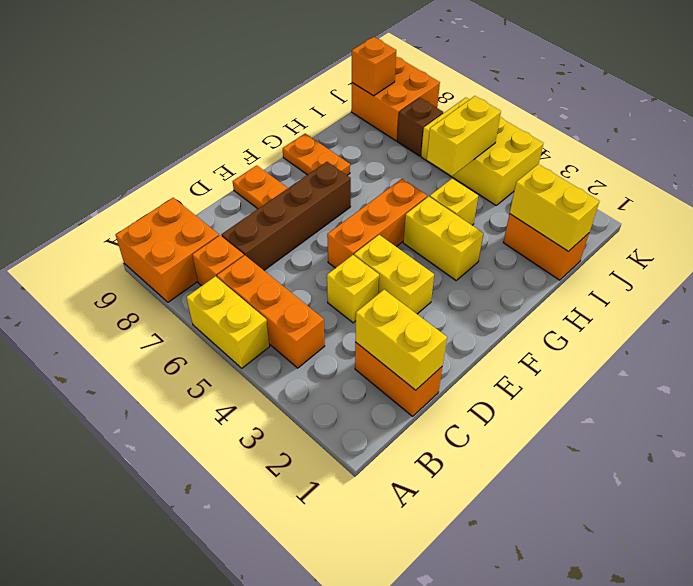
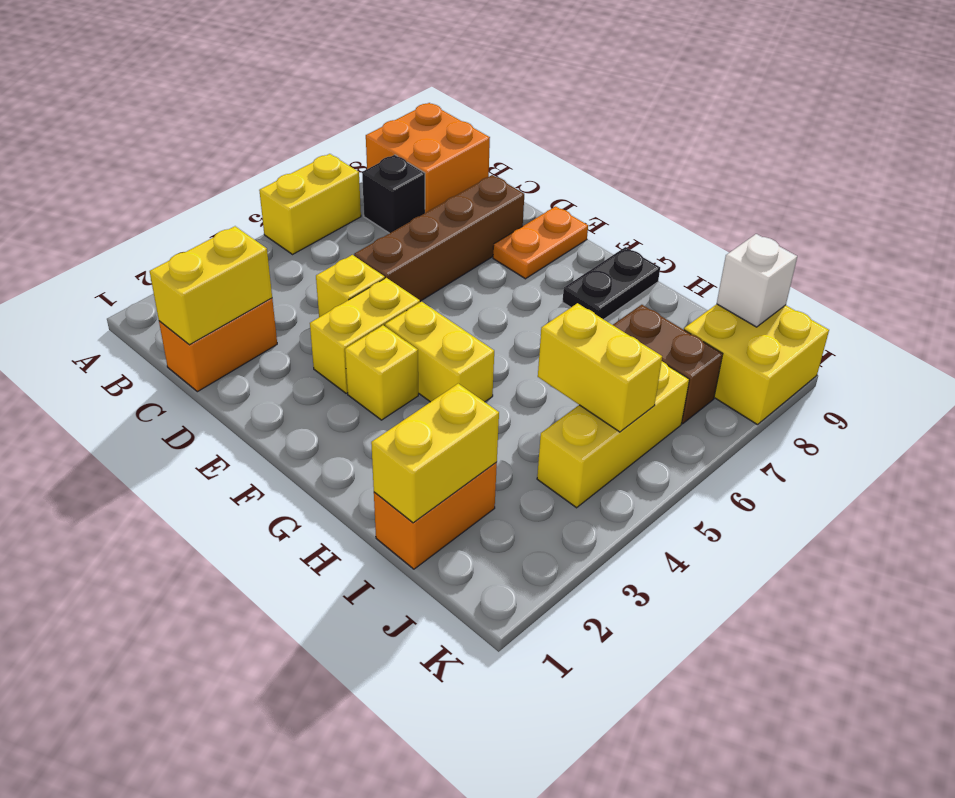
orange brick B4:B6 level 1 -> none
orange brick B7 level 1 -> black brick B7 level 1
brown brick C7:F7 level 1 -> brown brick D5:D8 level 1
orange brick E5:G5 level 1 -> none
yellow brick G3:G4 level 1 -> yellow brick F4:G4 level 1
orange plate G8:G9 level 1 -> black plate G8:G9 level 1
yellow brick H4 level 1 -> yellow brick F3 level 1
yellow brick J4:K6 level 1 -> yellow brick J4:J6 level 1
brown brick J7 level 1 -> brown brick I7:J7 level 1
orange brick J8:K9 level 1 -> yellow brick J8:K9 level 1
orange brick J9 level 2 -> white brick J9 level 2

